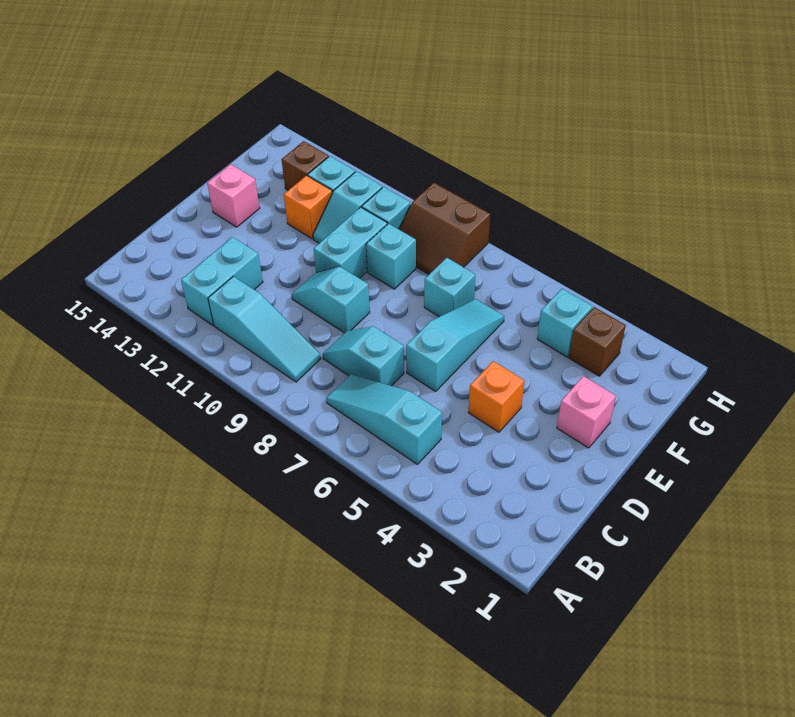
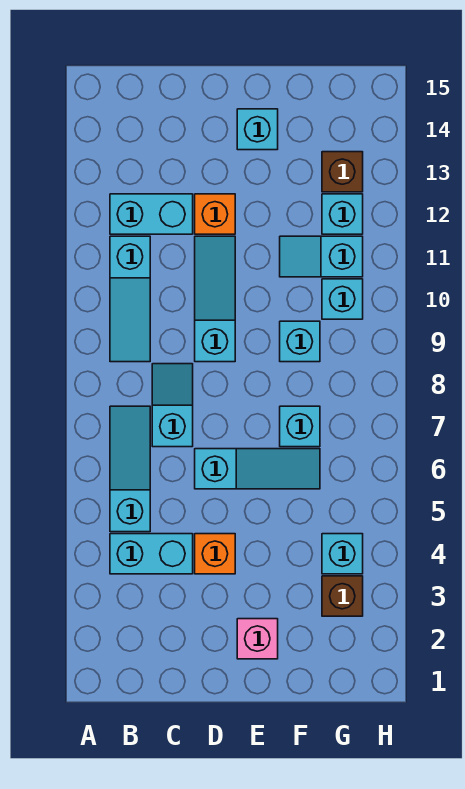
cyan slope D9:D10 level 1 top 9 -> cyan slope D9:D11 level 1 top 9
cyan brick E10:F10 level 1 -> cyan brick B4:C4 level 1
pink brick E14 level 1 -> cyan brick E14 level 1
orange brick F12 level 1 -> orange brick D12 level 1
brown slope G8:H9 level 1 top H -> none

